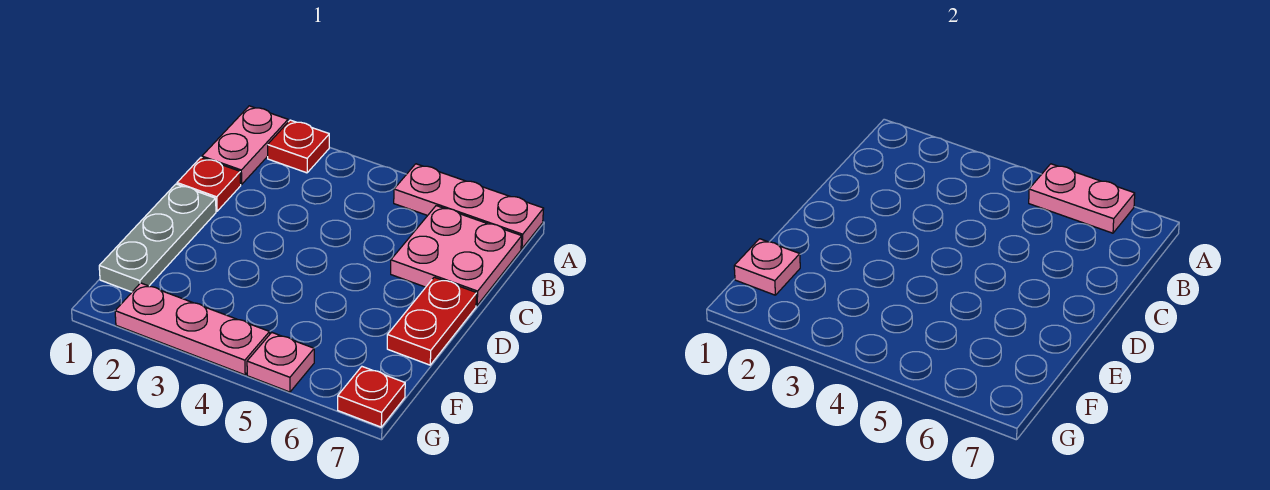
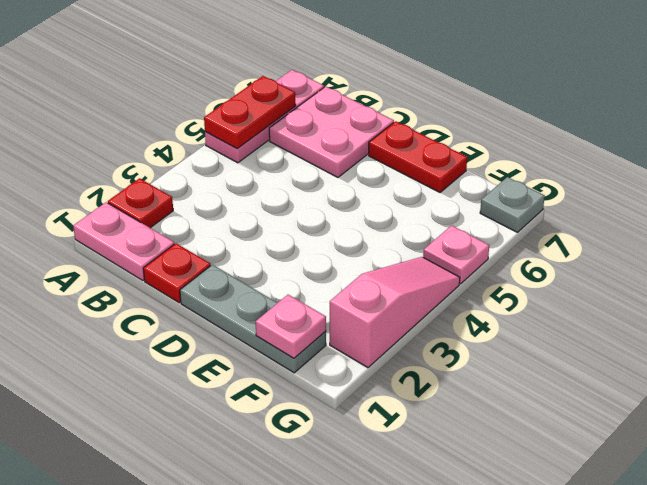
pink plate A5:A6 level 2 -> red plate A5:A6 level 2
pink plate G2:G4 level 1 -> pink slope G2:G4 level 1 top 2
red plate G7 level 1 -> grey plate G7 level 1

